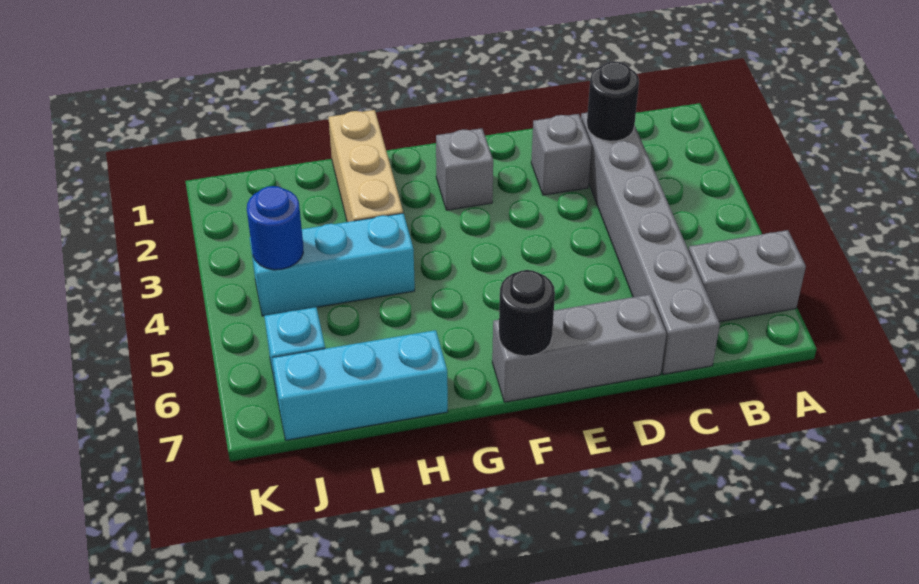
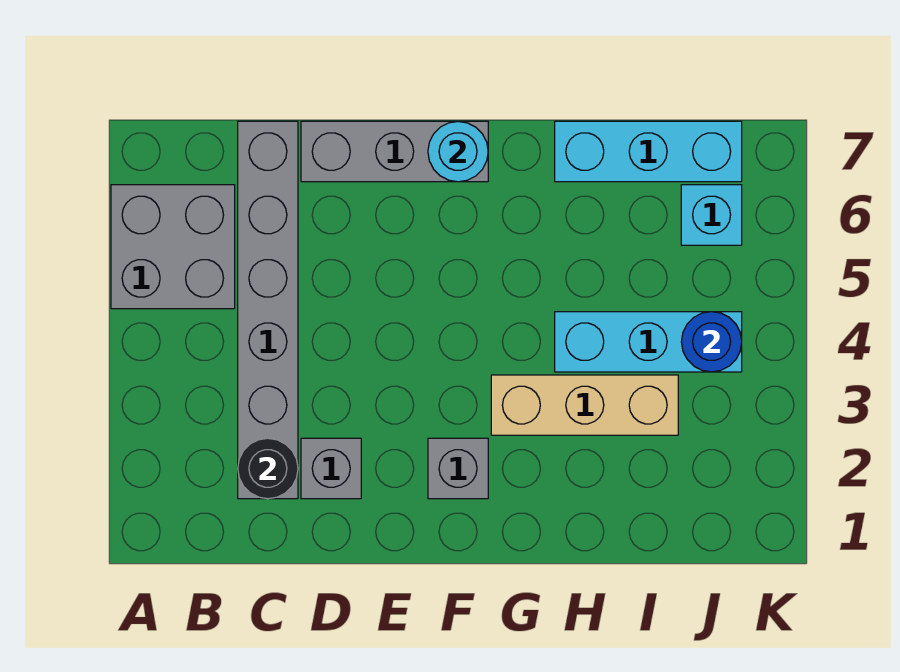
grey brick A6:B6 level 1 -> grey brick A5:B6 level 1
black round brick F7 level 2 -> cyan round brick F7 level 2
tan brick H1:H3 level 1 -> tan brick G3:I3 level 1

